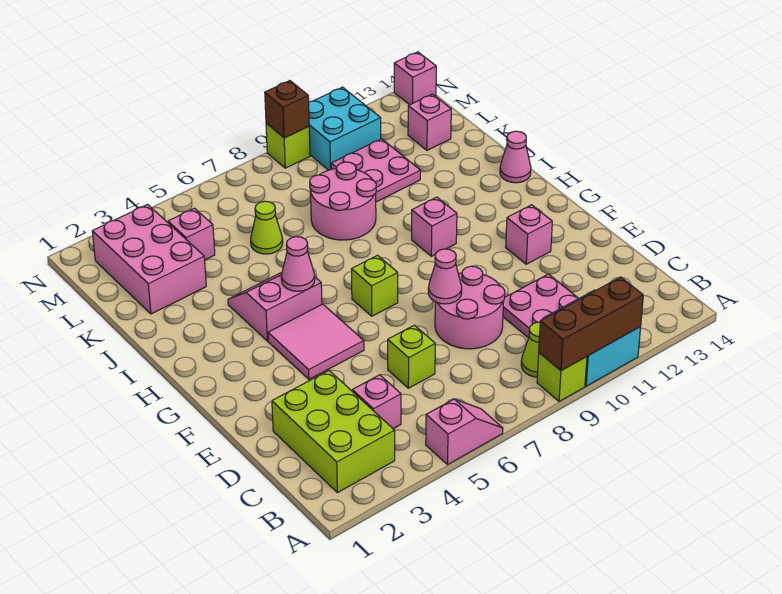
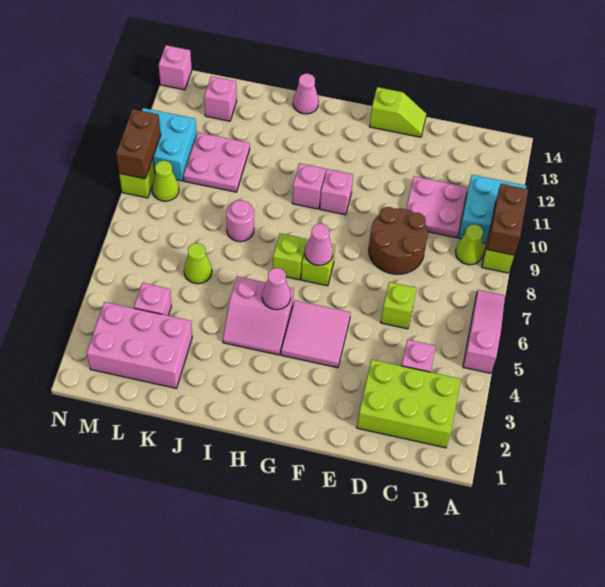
pink slope A5:A6 level 1 top 5 -> pink slope A5:A7 level 1 top 5
brown brick A9:A11 level 2 -> brown brick A9:A10 level 2
pink round brick D8:E9 level 1 -> brown round brick D8:E9 level 1
pink cone E8 level 2 -> pink cone G7 level 2
none -> lime slope E14:F14 level 1 top F
pink brick F12 level 1 -> pink brick G10 level 1
pink slope H4:I5 level 1 top H -> pink slope H4:I5 level 1 top 5
none -> lime brick H7 level 1
pink round brick J8:K9 level 1 -> pink round brick J8 level 1
none -> lime cone M9 level 1
brown brick N9 level 2 -> brown brick N9:N10 level 2

